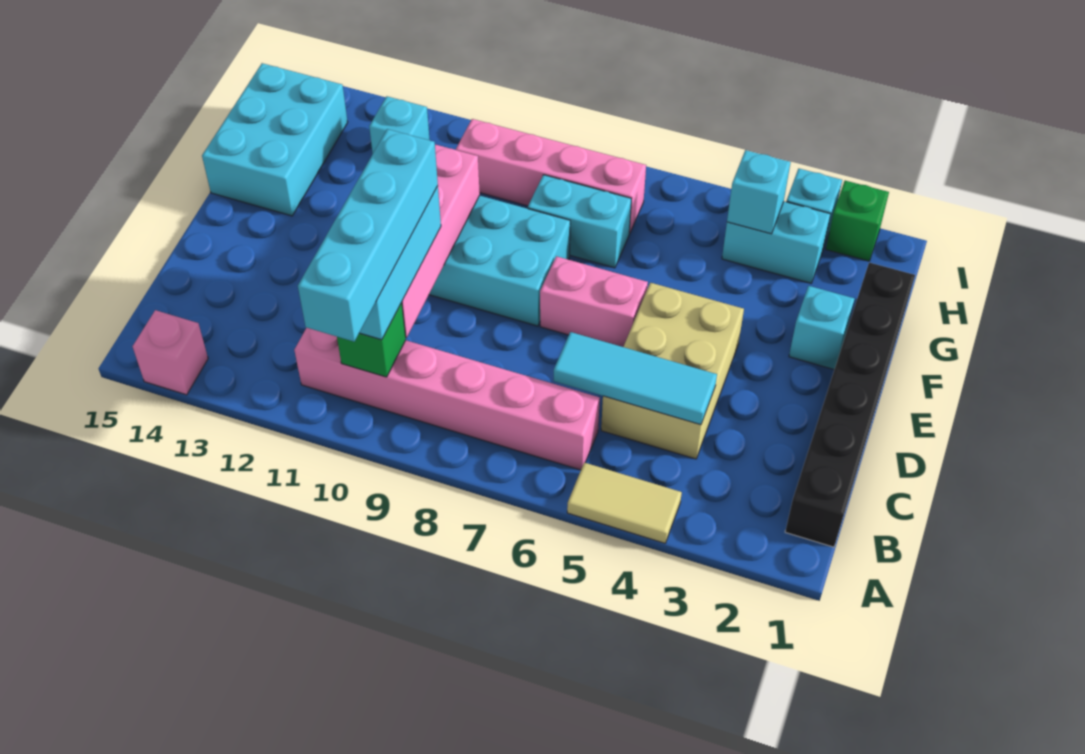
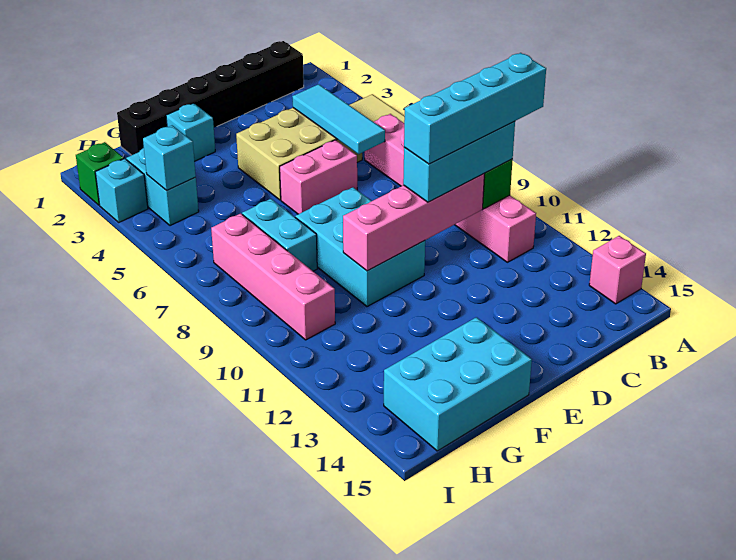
pink brick E6:E7 level 1 -> pink brick D6:E6 level 1
cyan brick H12 level 1 -> none

